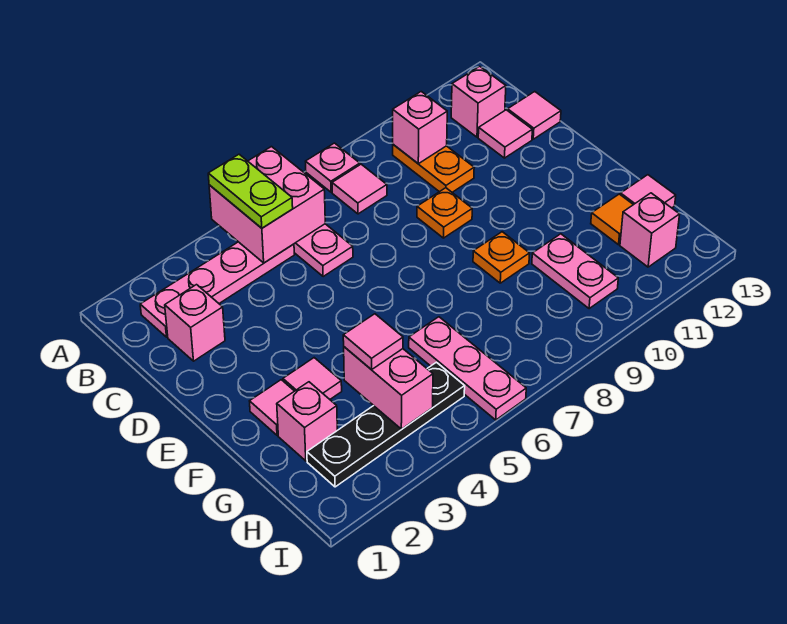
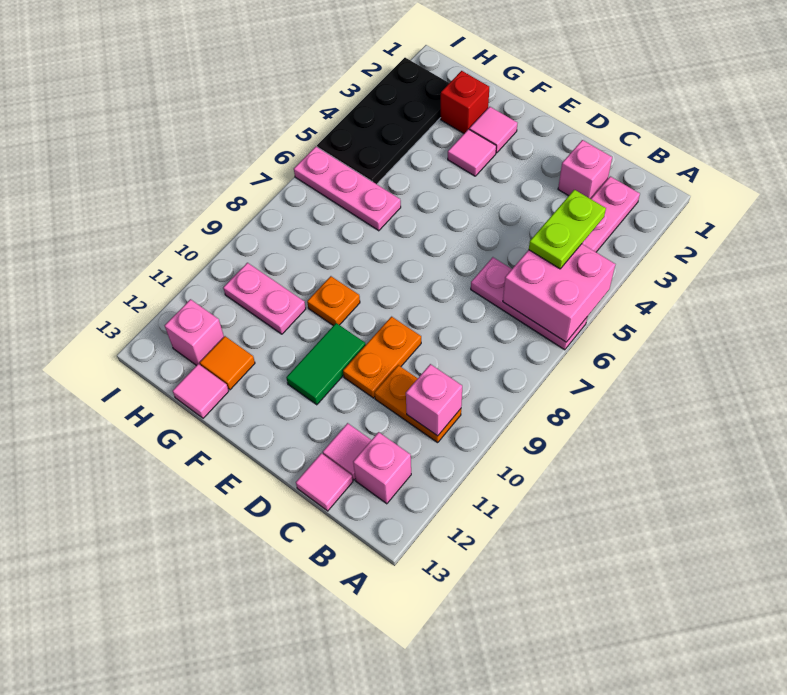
lime plate A5:B5 level 3 -> lime plate B4:B5 level 3
pink plate A8 level 1 -> none
pink tile B8 level 1 -> none
orange plate D9 level 1 -> orange plate D9:D10 level 1
none -> green tile E10:E11 level 1
pink brick G2 level 1 -> red brick G2 level 1
pink brick G4:H4 level 2 -> none
pink tile G4 level 3 -> none
black plate H2:H5 level 1 -> black plate H2:I5 level 1

